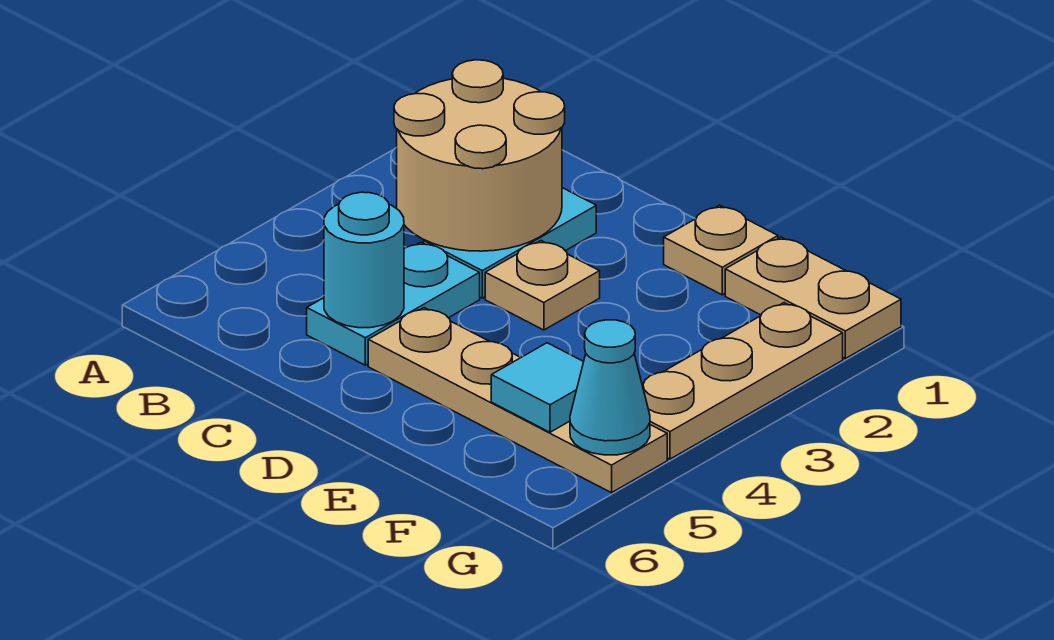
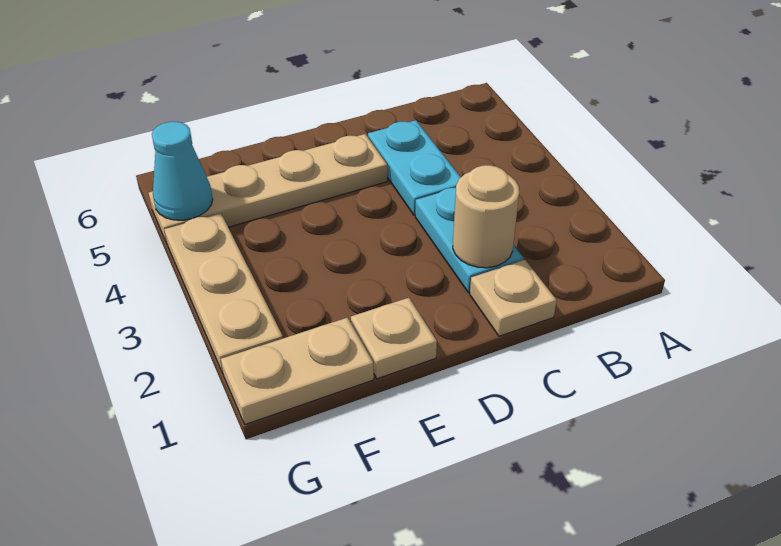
tan round brick B2:C3 level 2 -> tan round brick C2 level 2
cyan round brick C5 level 2 -> none
tan plate D3 level 1 -> tan plate C1 level 1
cyan tile F5 level 2 -> none

